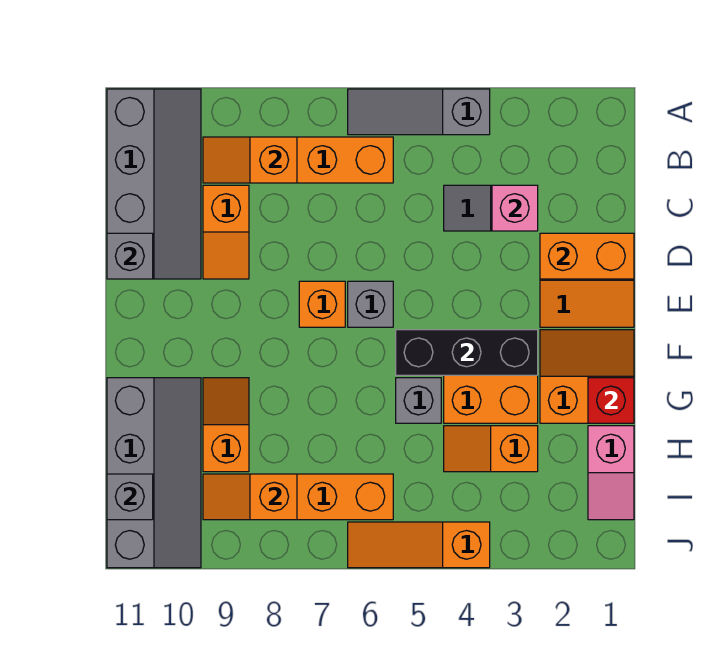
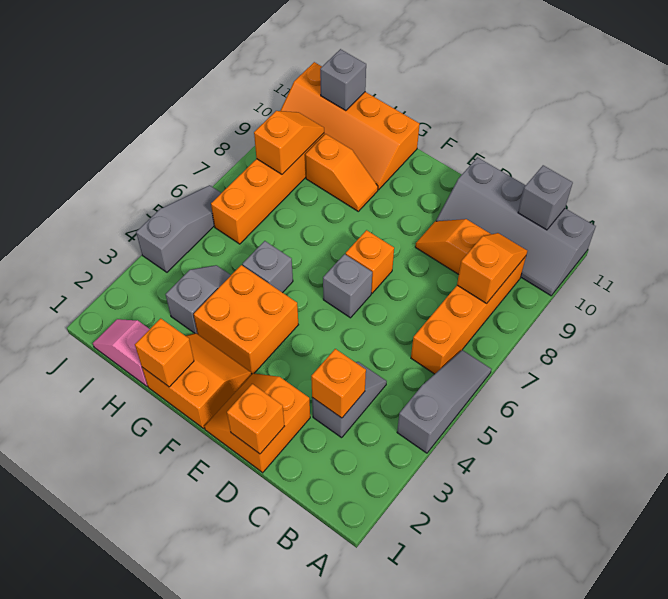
pink brick C3 level 2 -> orange brick C3 level 2
orange brick D1:D2 level 2 -> orange brick D1 level 2
grey brick D11 level 2 -> grey brick B11 level 2
orange slope F1:G2 level 1 top G -> orange slope F1:G2 level 1 top 1
black brick F3:F5 level 2 -> none
red brick G1 level 2 -> orange brick G1 level 2
grey slope G10:J11 level 1 top 11 -> orange slope G10:J11 level 1 top 11
orange slope H3:H4 level 1 top 3 -> grey slope H3:H4 level 1 top 3
orange slope J4:J6 level 1 top 4 -> grey slope J4:J6 level 1 top 4

